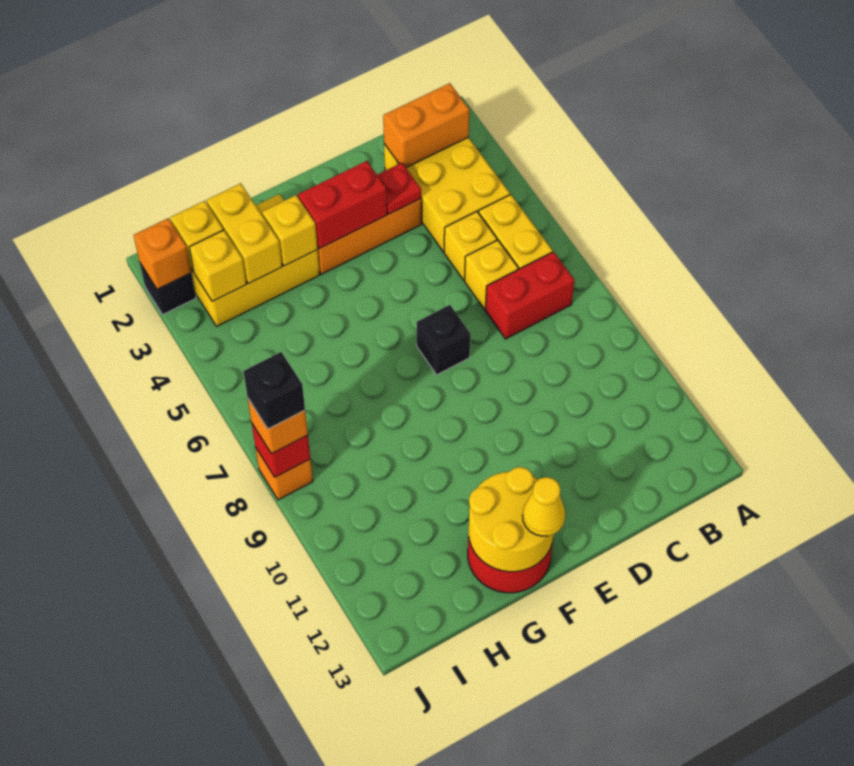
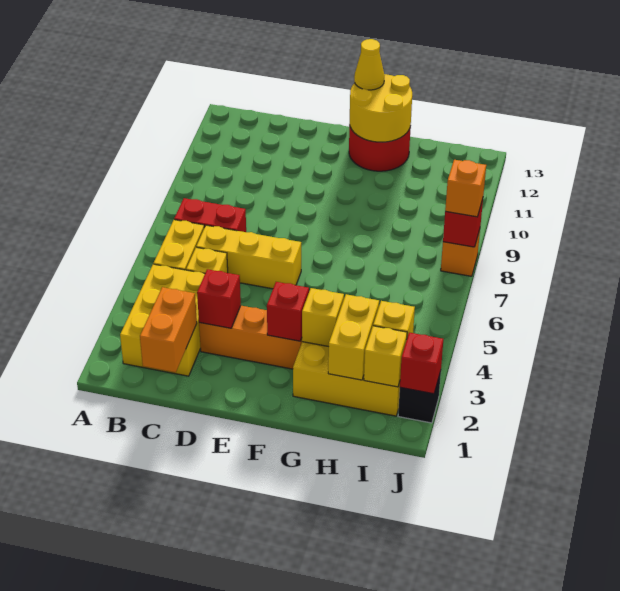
orange brick B2:C2 level 2 -> orange brick C1:C2 level 2
yellow brick C6 level 1 -> yellow brick C6:E6 level 1
red plate D3 level 2 -> red brick D3 level 2
red brick E3:F3 level 2 -> red brick F3 level 2
black brick E7 level 1 -> none
orange brick J2 level 2 -> red brick J2 level 2
black brick J8 level 4 -> none

